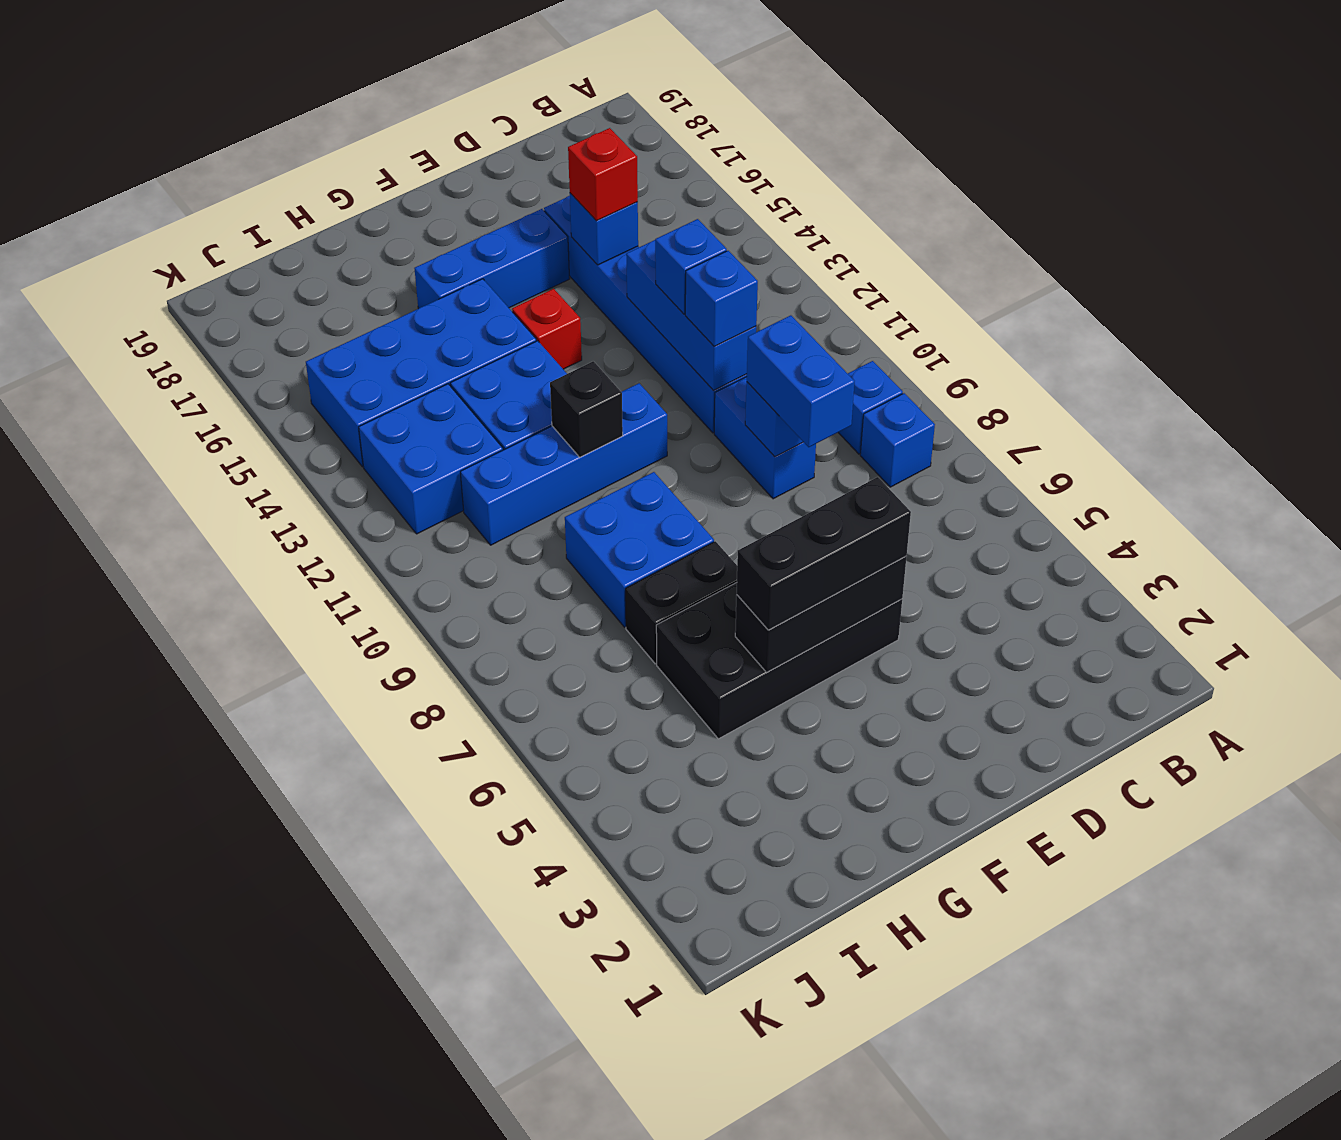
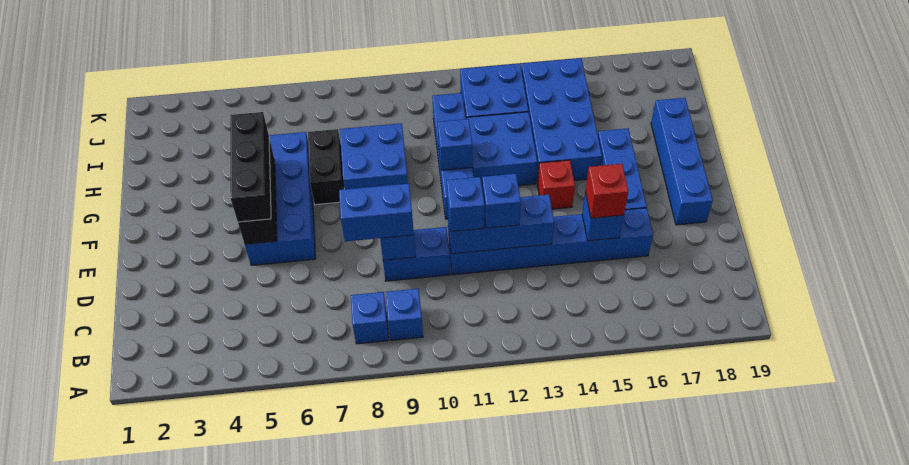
black brick E5:H6 level 1 -> blue brick E5:H6 level 1
none -> blue brick E18:H18 level 1
black brick G11 level 2 -> blue brick G11 level 2

